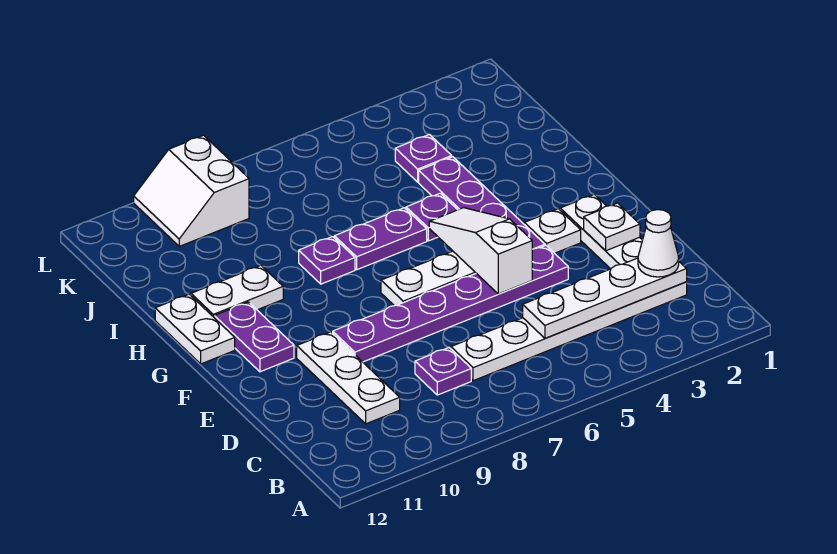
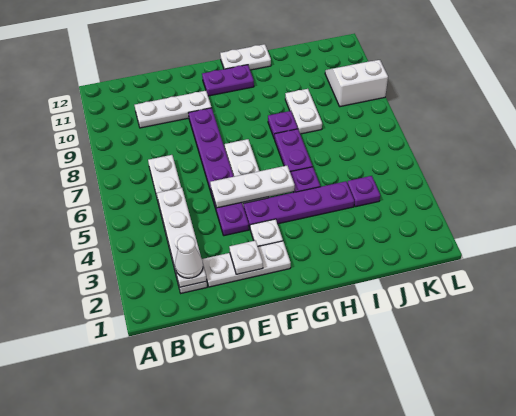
purple plate C8 level 1 -> none
white slope E5:G5 level 2 top E -> white plate E5:G5 level 2
white plate H10:H11 level 1 -> white plate I8:I9 level 1

